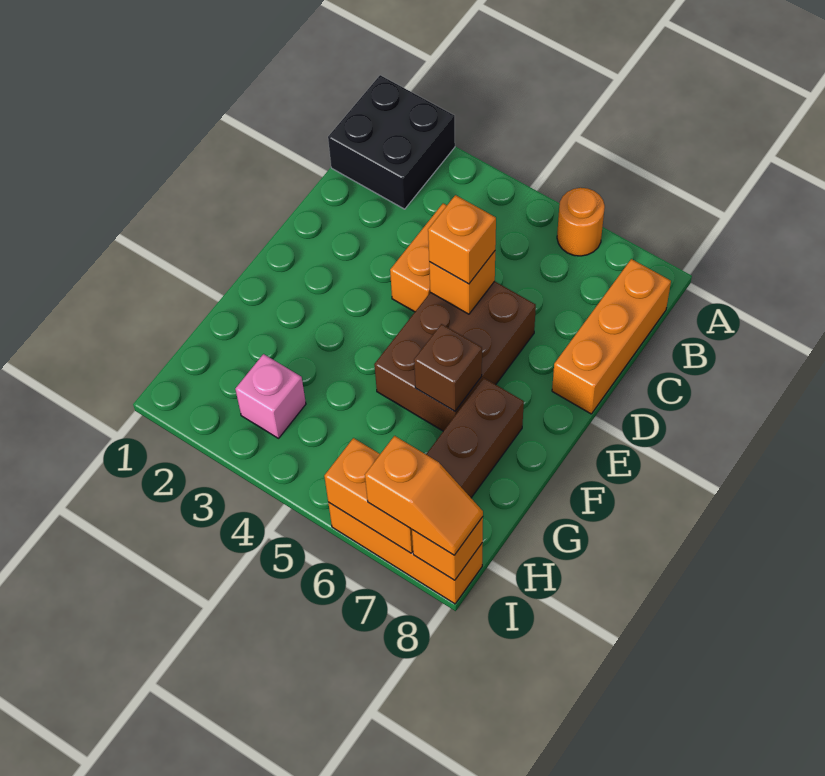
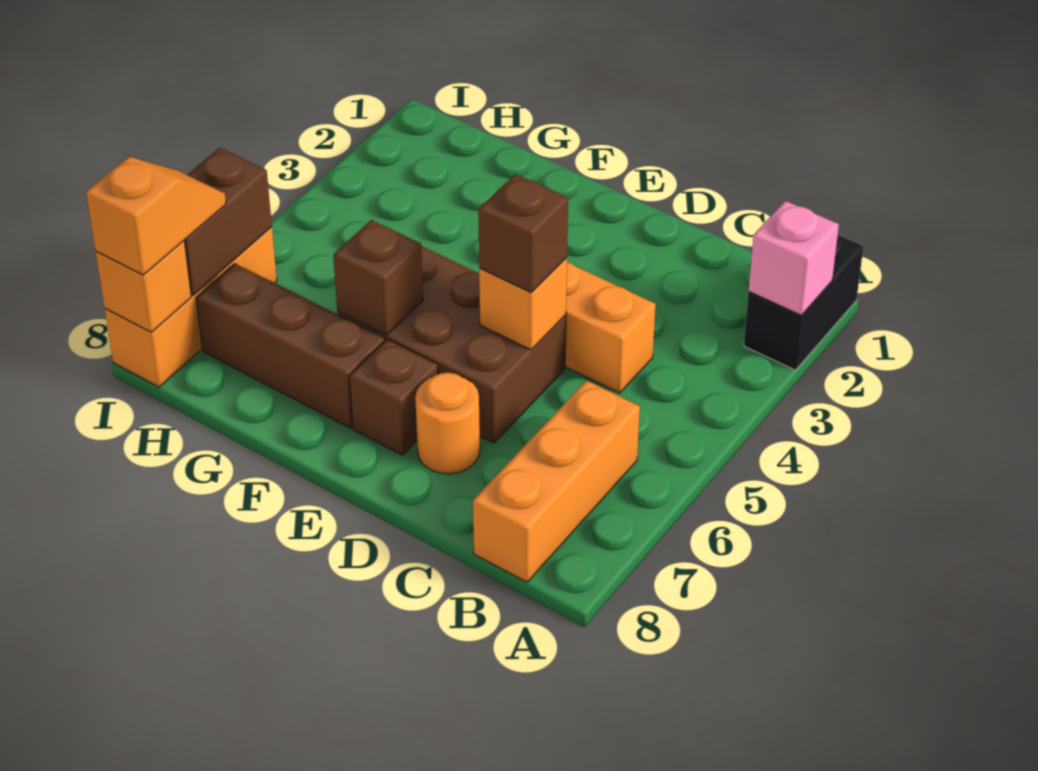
black brick A1:B2 level 1 -> black brick A1:A2 level 1
orange round brick A6 level 1 -> orange round brick D7 level 1
orange brick B8:D8 level 1 -> orange brick B6:B8 level 1
orange brick D5 level 3 -> brown brick D5 level 3
none -> brown brick E7 level 1
pink brick H3 level 1 -> pink brick A2 level 2
orange brick I6:I7 level 2 -> brown brick I6:I7 level 2
orange slope I7:I8 level 3 top 7 -> orange slope I7:I8 level 3 top 8

